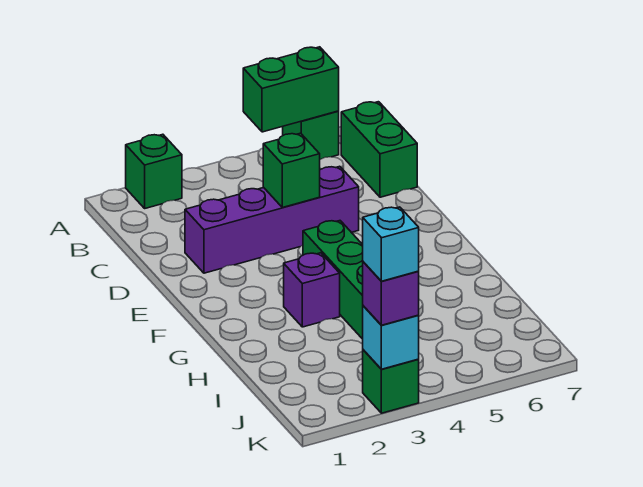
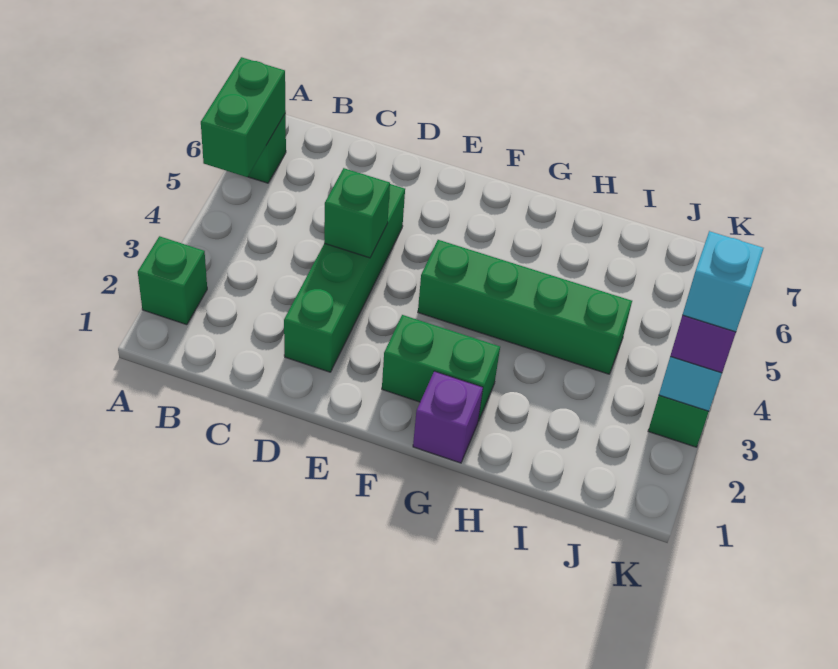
green brick B7:C7 level 1 -> green brick F2:G2 level 1
purple brick D2:D5 level 1 -> green brick D2:D5 level 1
purple brick G3 level 1 -> purple brick G1 level 1

